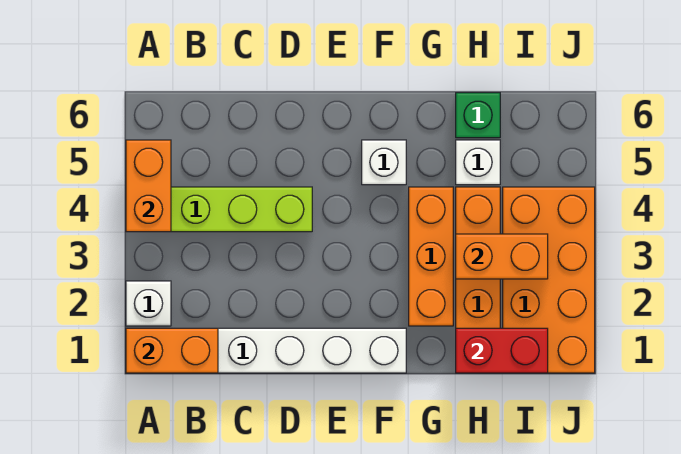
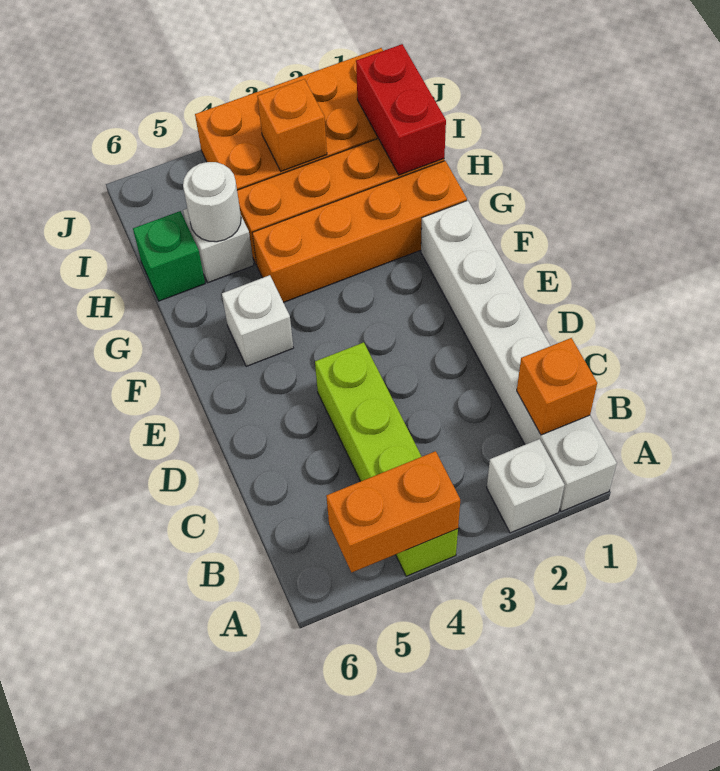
orange brick A1:B1 level 2 -> orange brick B1 level 2
orange brick G2:G4 level 1 -> orange brick G1:G4 level 1
orange brick H3:I3 level 2 -> orange brick I3 level 2
none -> white round brick H5 level 2

